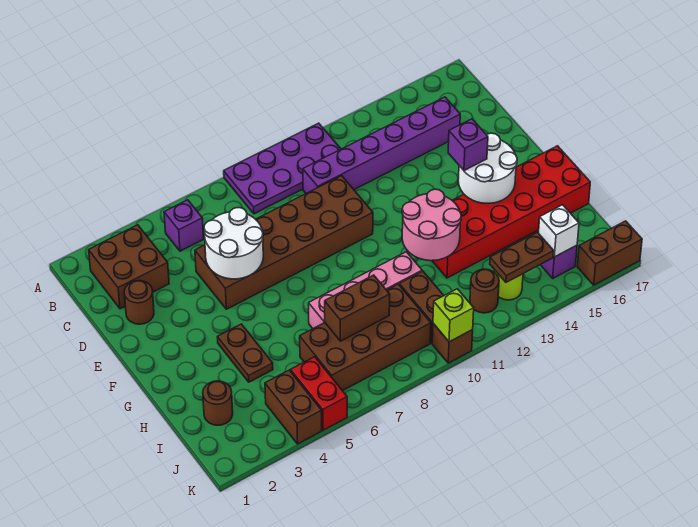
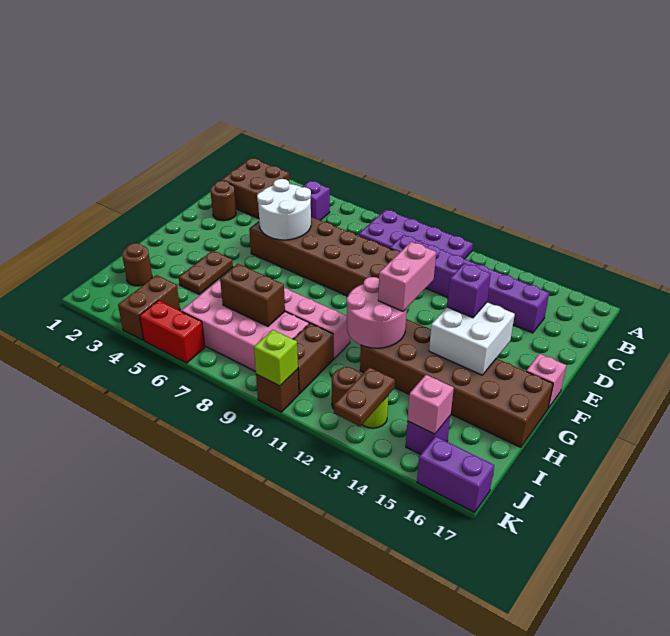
none -> pink brick F12:G12 level 3
white round brick F14:G15 level 2 -> white brick F14:G15 level 2
none -> pink brick F17 level 1
red brick G12:H17 level 1 -> brown brick G12:H17 level 1
brown brick I6:J9 level 1 -> pink brick I6:J9 level 1
red brick J5:K5 level 1 -> red brick K5:K6 level 1
brown plate J13:J14 level 2 -> brown plate J13:K13 level 2
white brick J15 level 2 -> pink brick J15 level 2
brown brick K16:K17 level 1 -> purple brick K16:K17 level 1

